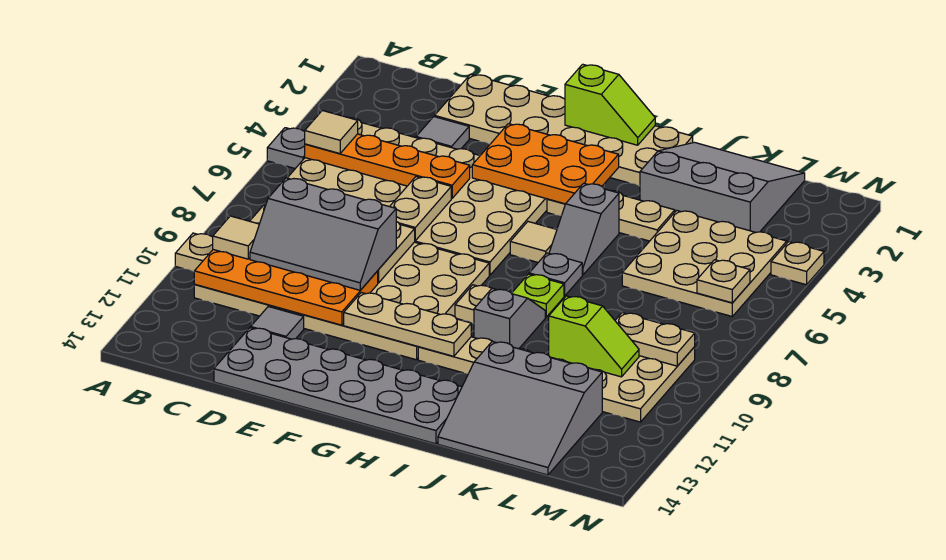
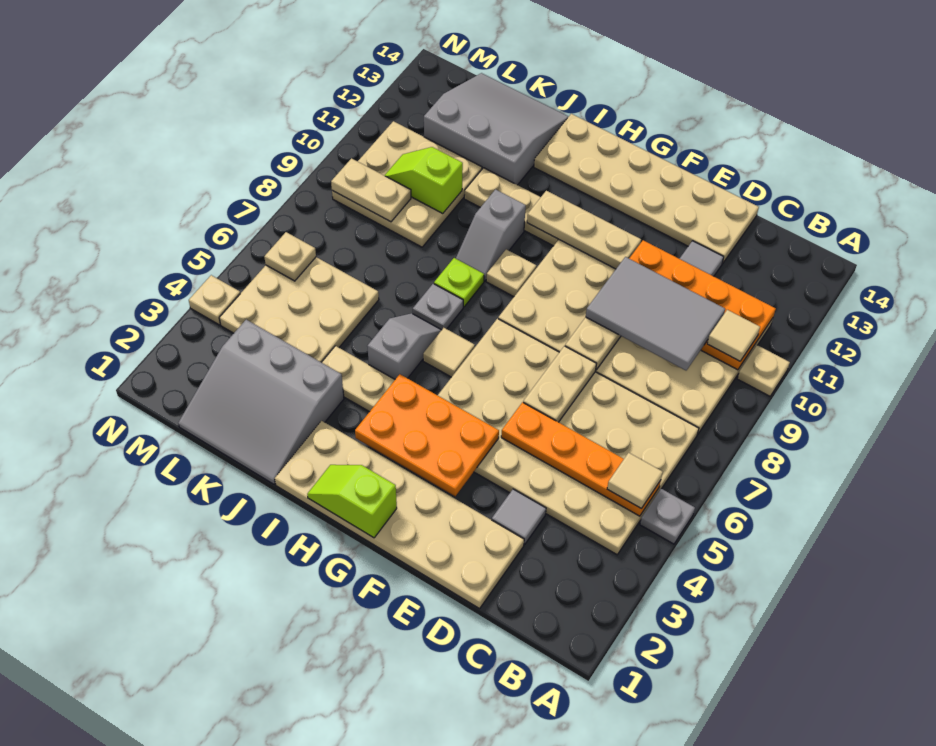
grey slope C9:E10 level 3 top 9 -> grey tile C9:E10 level 3
grey plate D13:I14 level 1 -> tan plate D13:I14 level 1

